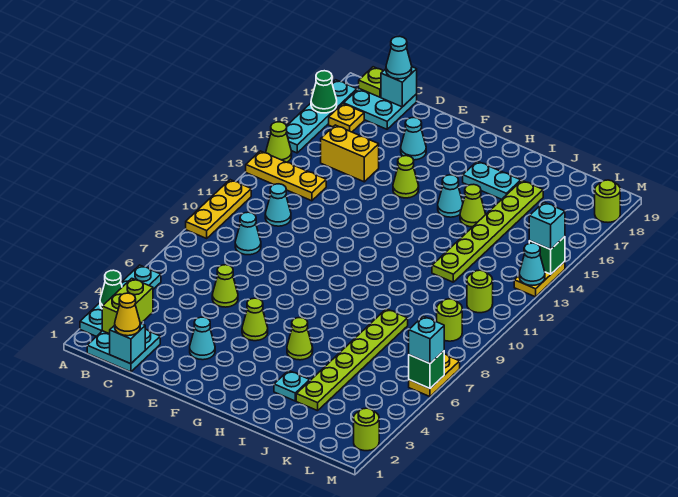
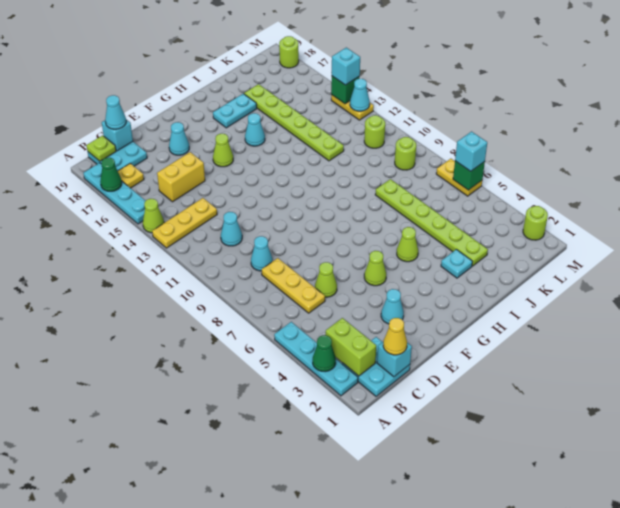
yellow plate A9:A11 level 1 -> yellow plate C6:C8 level 1
lime cone I15 level 1 -> none

